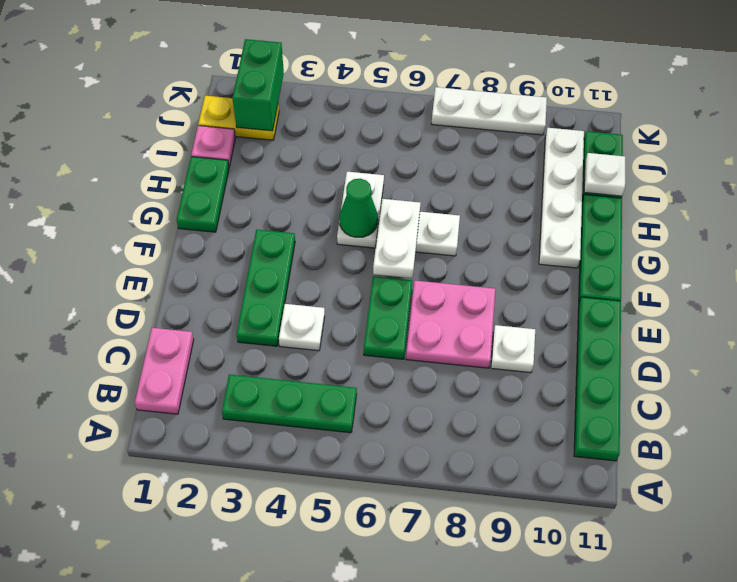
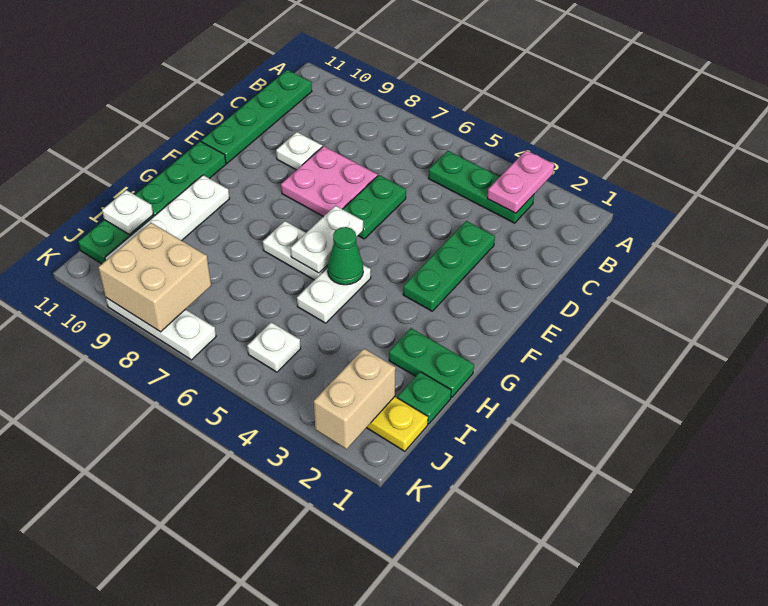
pink plate B1:C1 level 1 -> pink plate A3:B3 level 2
white plate D4 level 1 -> white plate J5 level 1
green plate G1:H1 level 1 -> green plate H1:H2 level 1
pink plate I1 level 1 -> green plate I1 level 1
green brick J2:K2 level 2 -> tan brick J2:K2 level 2
none -> tan brick J8:K9 level 2

